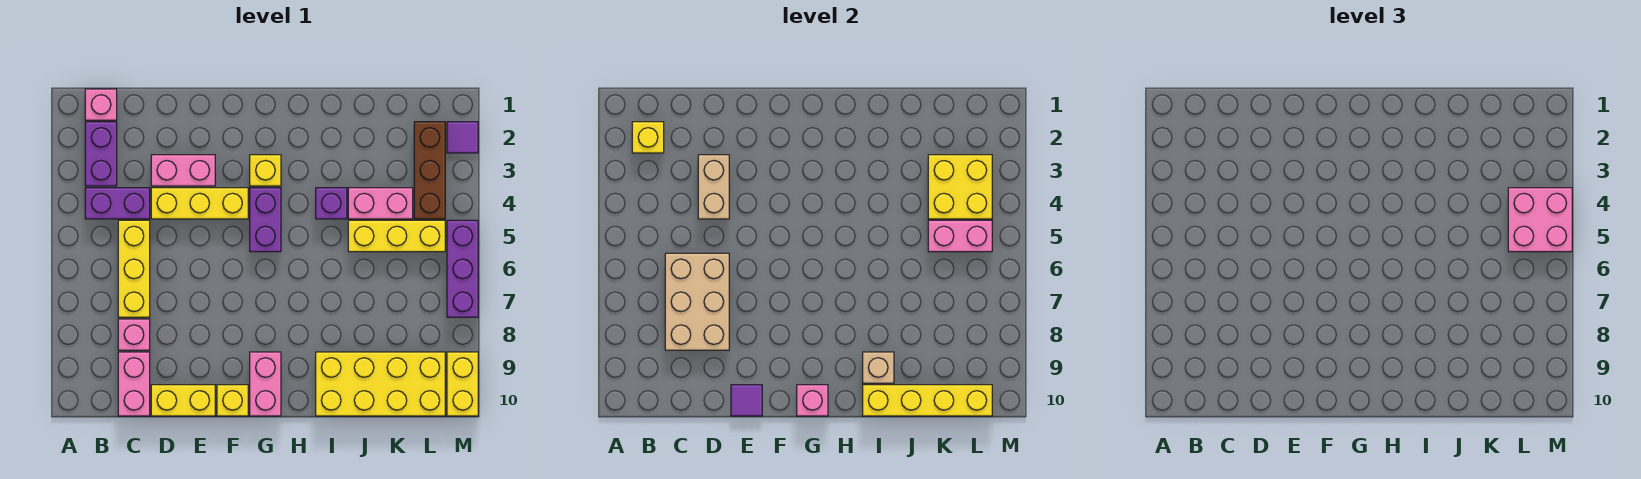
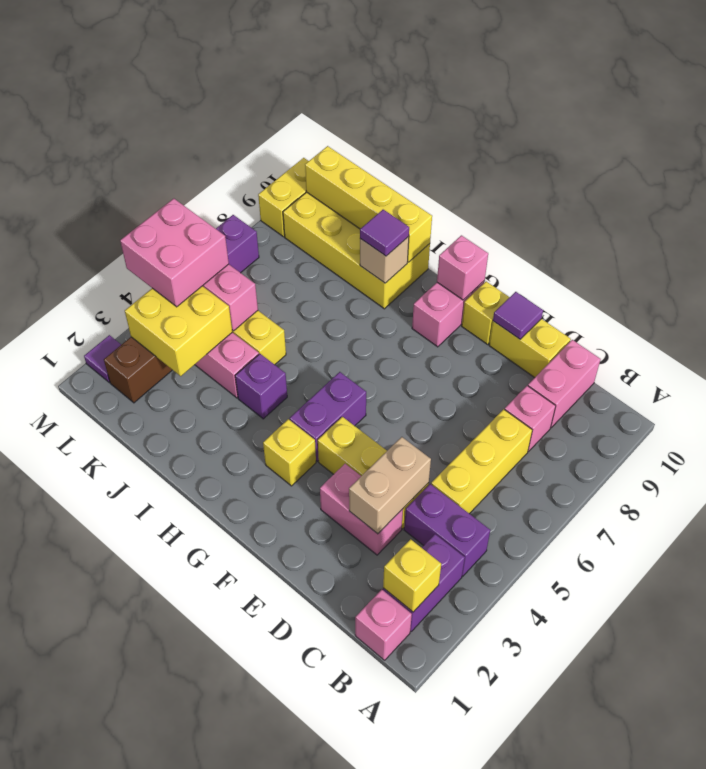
tan brick C6:D8 level 2 -> none
none -> purple tile I9 level 3

